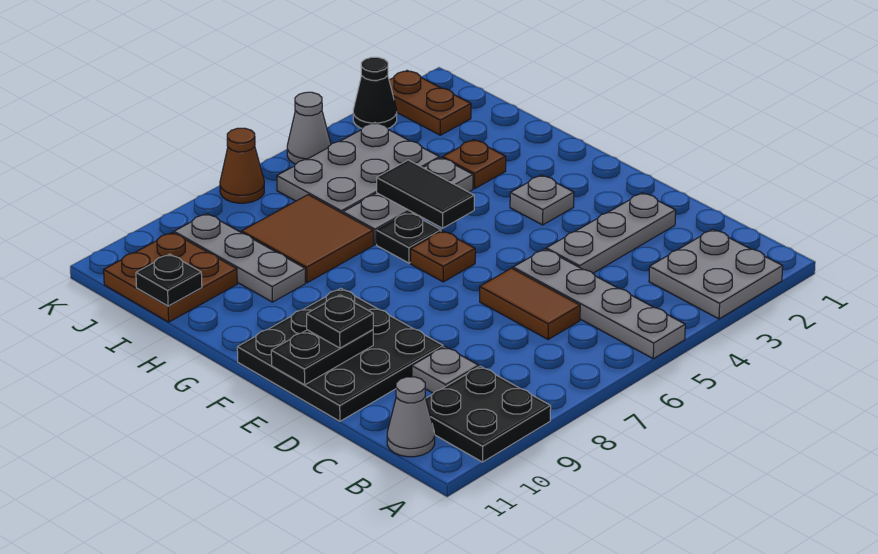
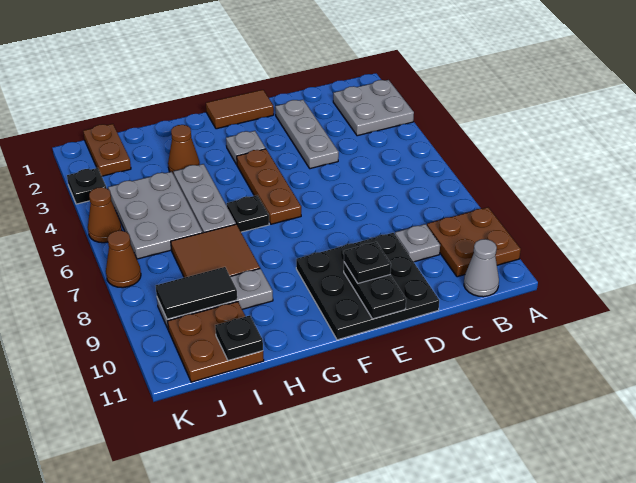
grey plate A5:D5 level 1 -> none
black plate A9:B10 level 1 -> brown plate A9:B10 level 1
brown tile C6:D6 level 1 -> brown tile E1:F1 level 1
brown plate F6 level 1 -> brown plate F4:F6 level 1
black tile G5:H5 level 2 -> black tile I9:J9 level 2
brown plate H3 level 1 -> brown cone H3 level 1
brown plate J2:K2 level 1 -> brown plate J1:J2 level 1
black cone K3 level 1 -> black plate K3 level 1
grey cone K5 level 1 -> brown cone K5 level 1

